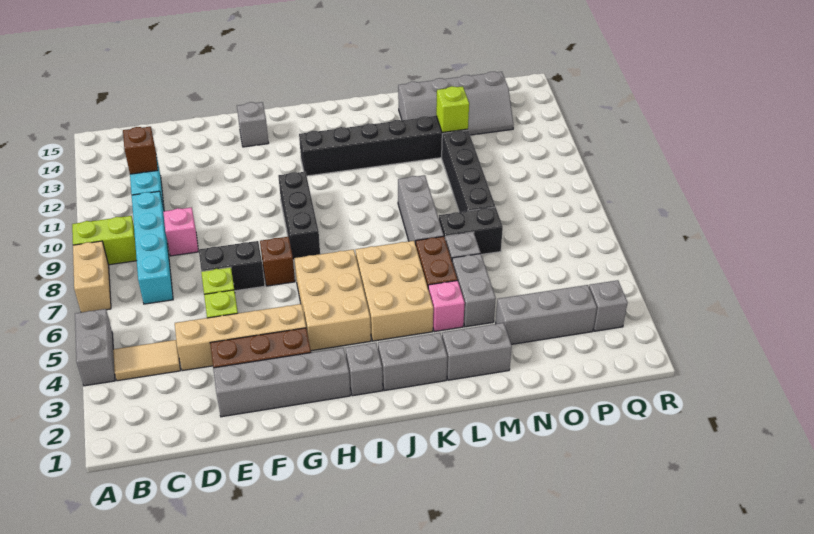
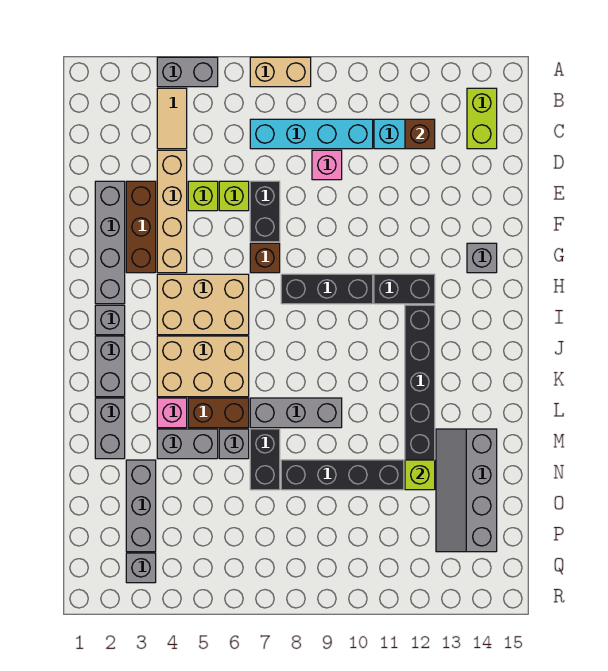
lime brick A9:B9 level 1 -> lime brick B14:C14 level 1
none -> black brick H11:H12 level 1

